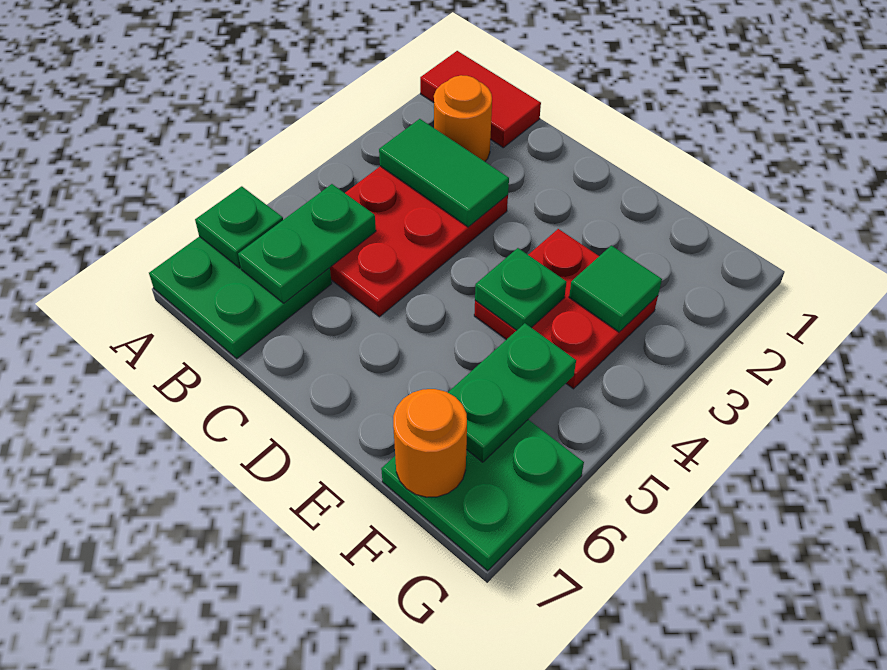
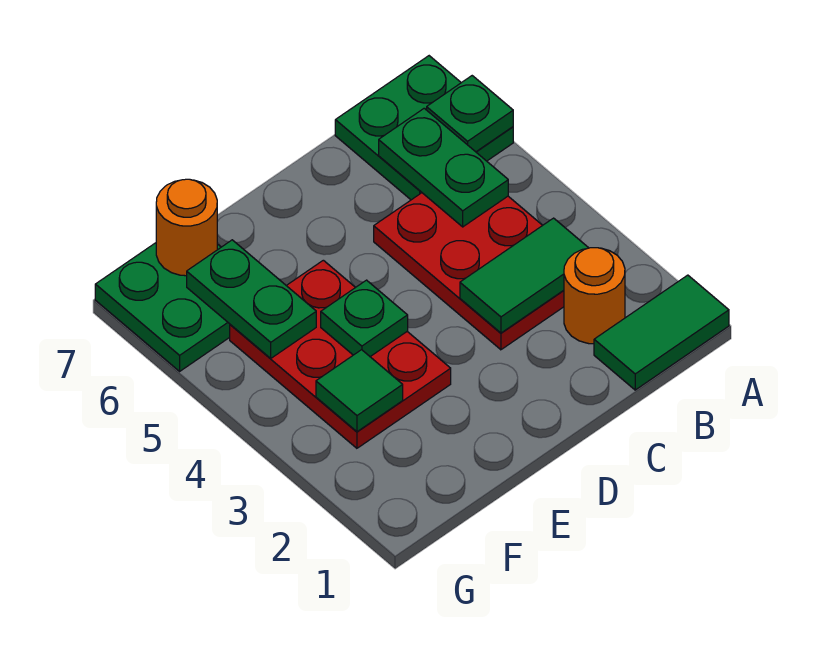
red tile A1:B1 level 1 -> green tile A1:B1 level 1
red plate E3:F4 level 1 -> red plate E3:F5 level 1

